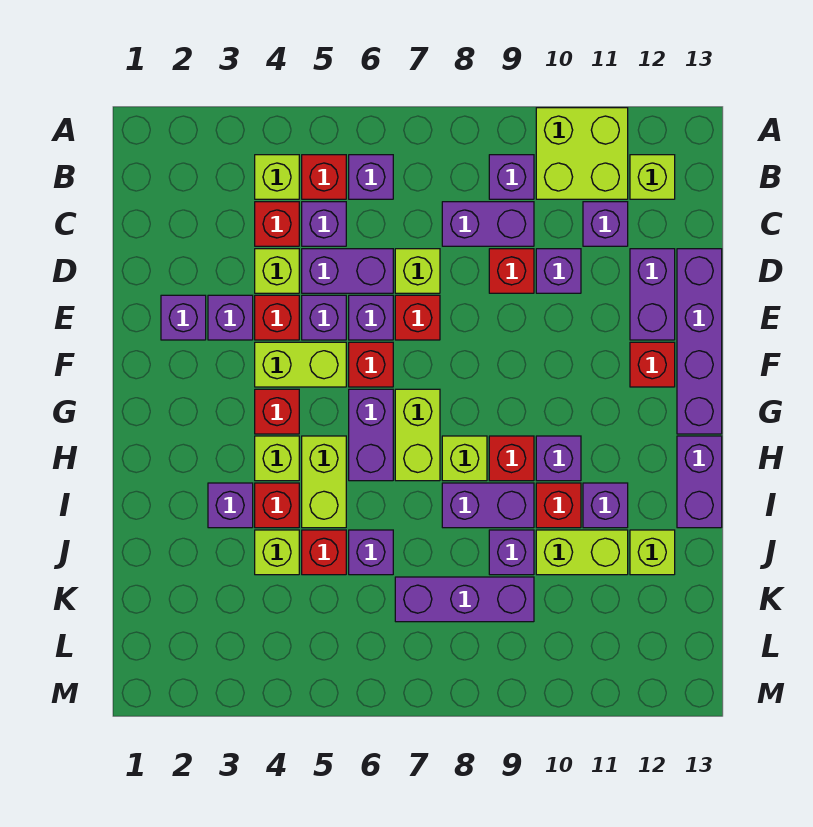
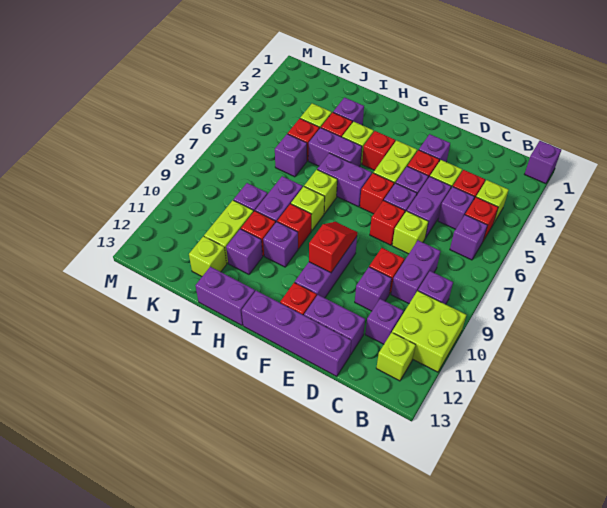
purple brick E2 level 1 -> purple brick A1 level 1
none -> red slope F9:F10 level 2 top 10
lime brick G7:H7 level 1 -> lime brick H7 level 1
lime brick H5:I5 level 1 -> purple brick H5:I5 level 1
purple brick K7:K9 level 1 -> purple brick F9:F11 level 1

